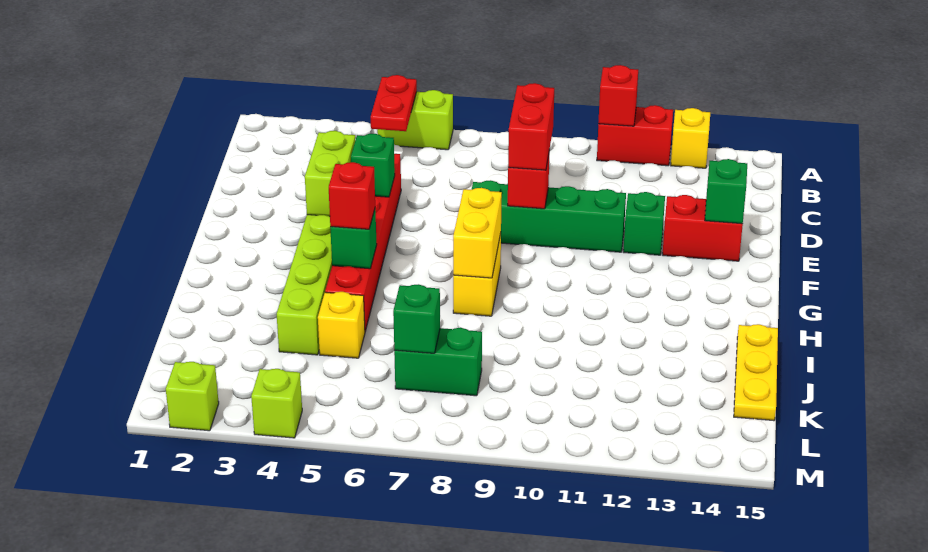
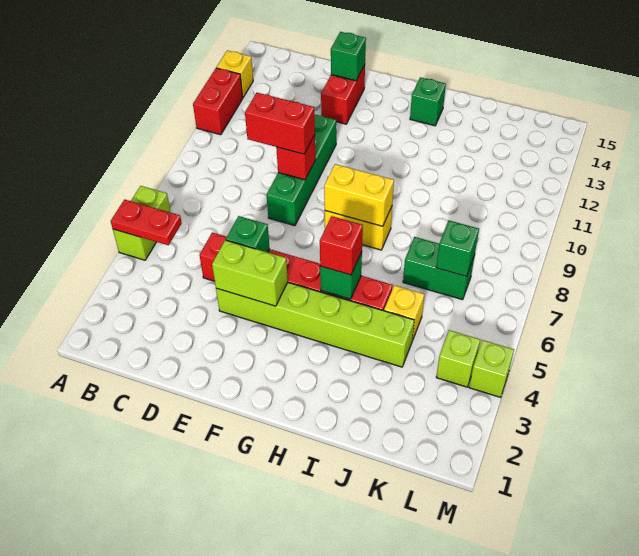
red brick A11 level 2 -> none
green brick E12 level 1 -> green brick H14 level 1
yellow plate I15:K15 level 1 -> none
green brick K7:K8 level 1 -> green brick J7:K7 level 1
lime brick M2 level 1 -> lime brick L4 level 1

